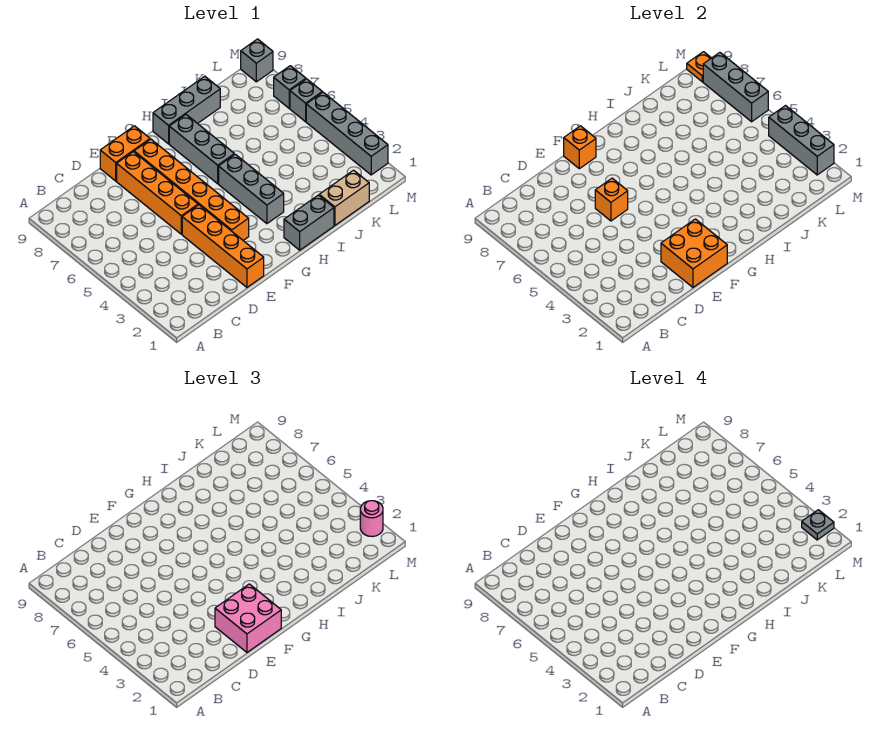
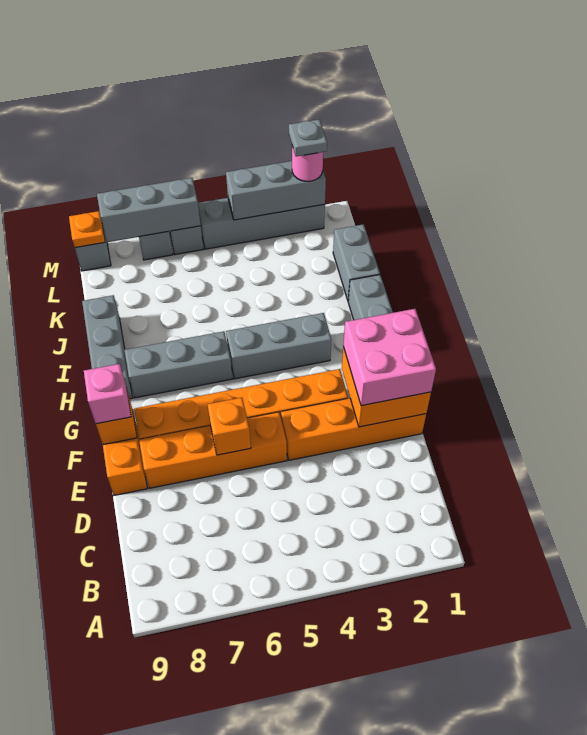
none -> pink brick F9 level 3
tan brick J1:K1 level 1 -> grey brick J1:K1 level 1

